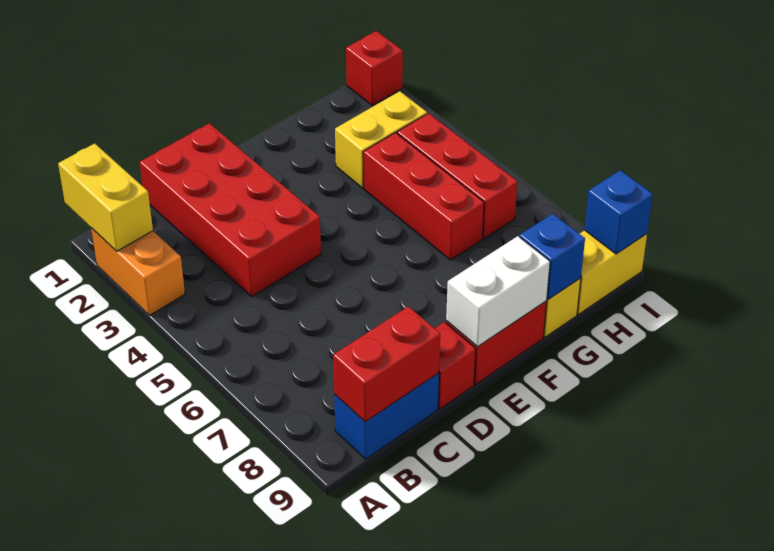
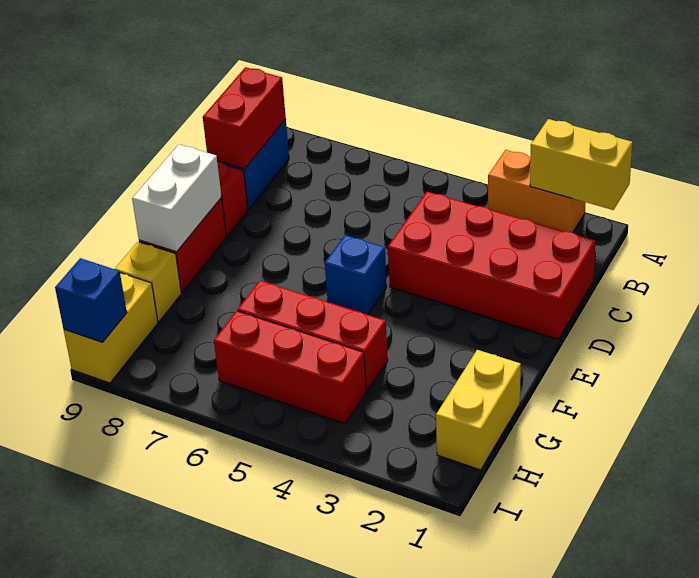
yellow brick G3:H3 level 1 -> yellow brick G1:H1 level 1
blue brick G9 level 2 -> blue brick E5 level 1
red brick I1 level 1 -> none

